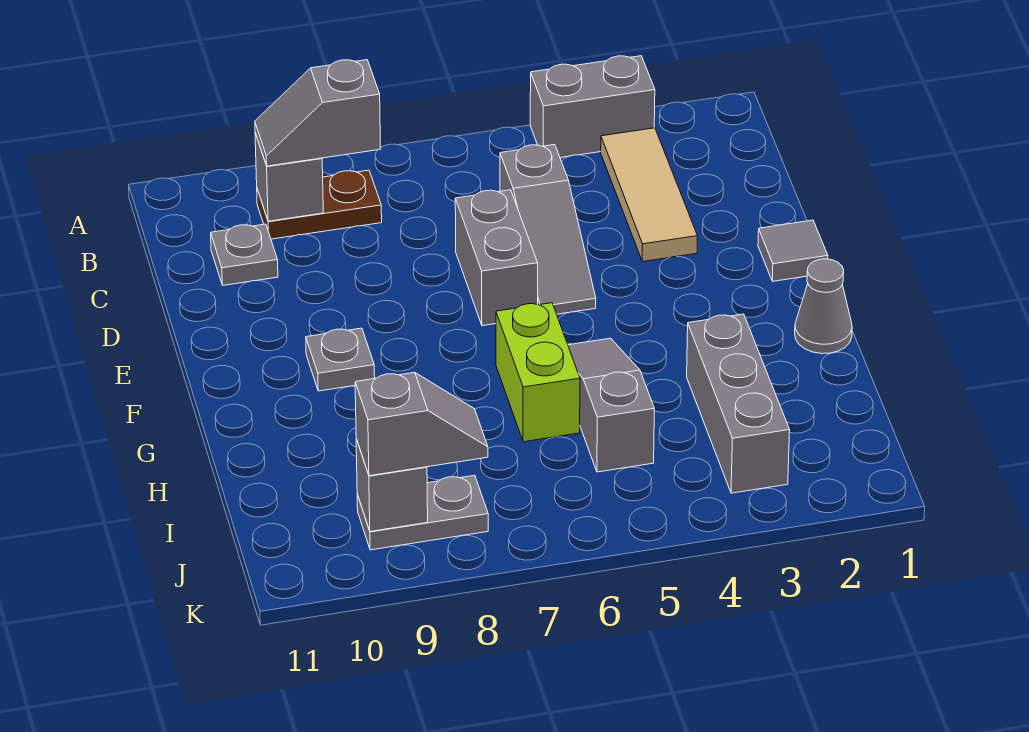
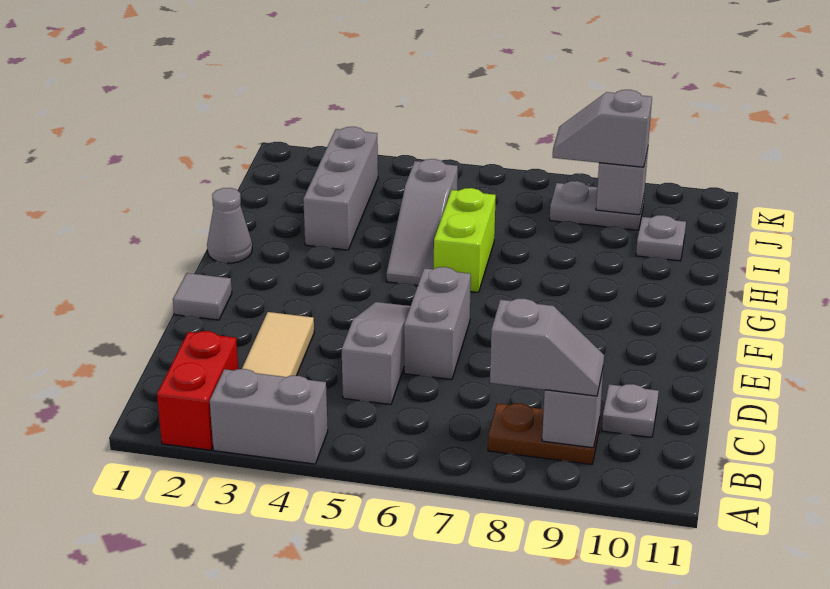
none -> red brick A2:B2 level 1
grey plate F9 level 1 -> grey plate I10 level 1

